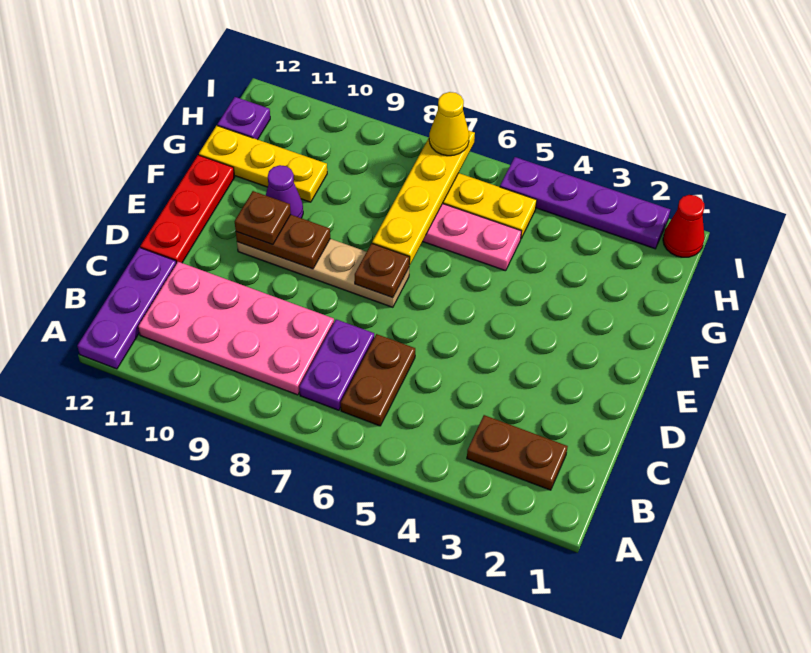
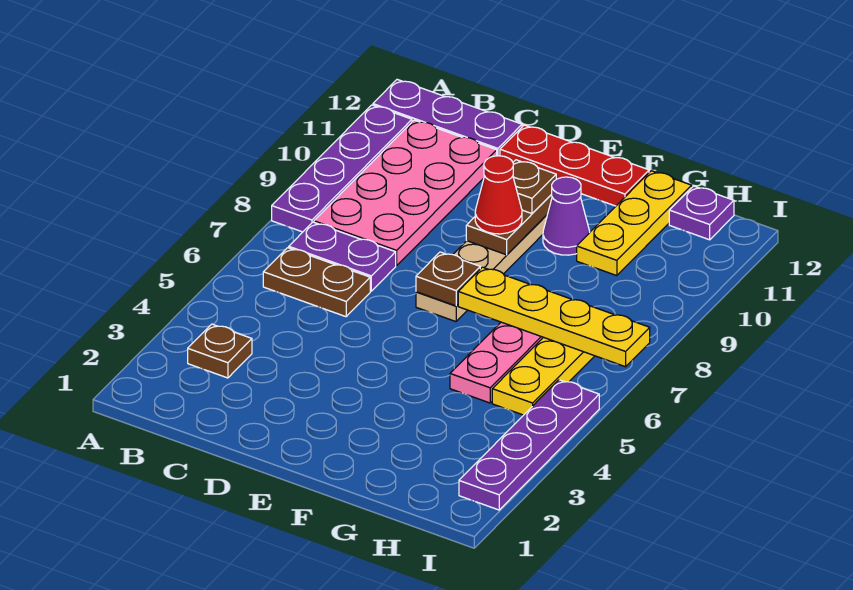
none -> purple plate A8:A11 level 1
brown plate B2:B3 level 1 -> brown plate B3 level 1
red cone I1 level 1 -> red cone E9 level 3
yellow cone I7 level 3 -> none

